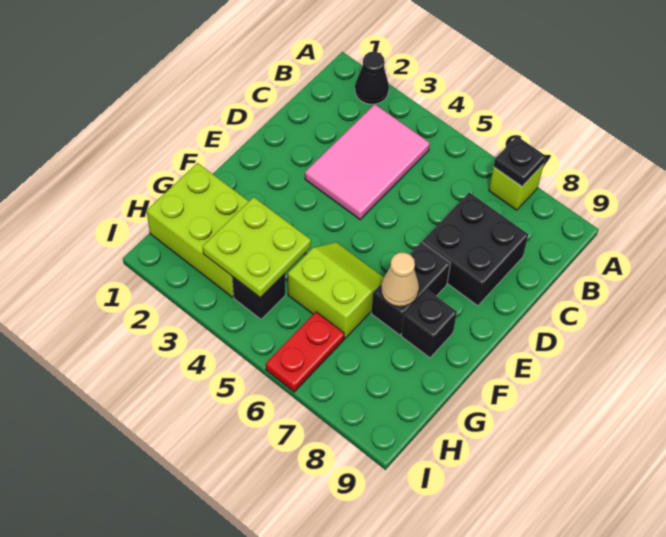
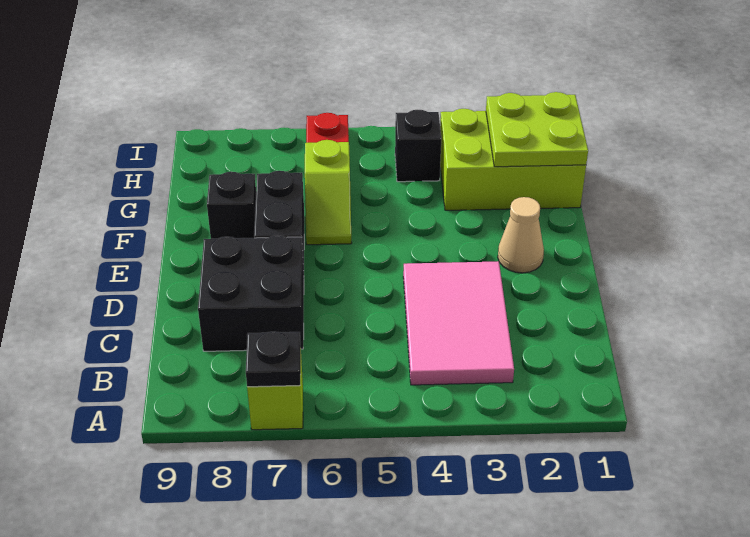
black cone A2 level 1 -> none
lime slope F5:G6 level 1 top G -> lime slope F6:G6 level 1 top G
tan cone F7 level 2 -> tan cone E2 level 1
lime plate G3:H4 level 2 -> lime plate G1:H2 level 2

